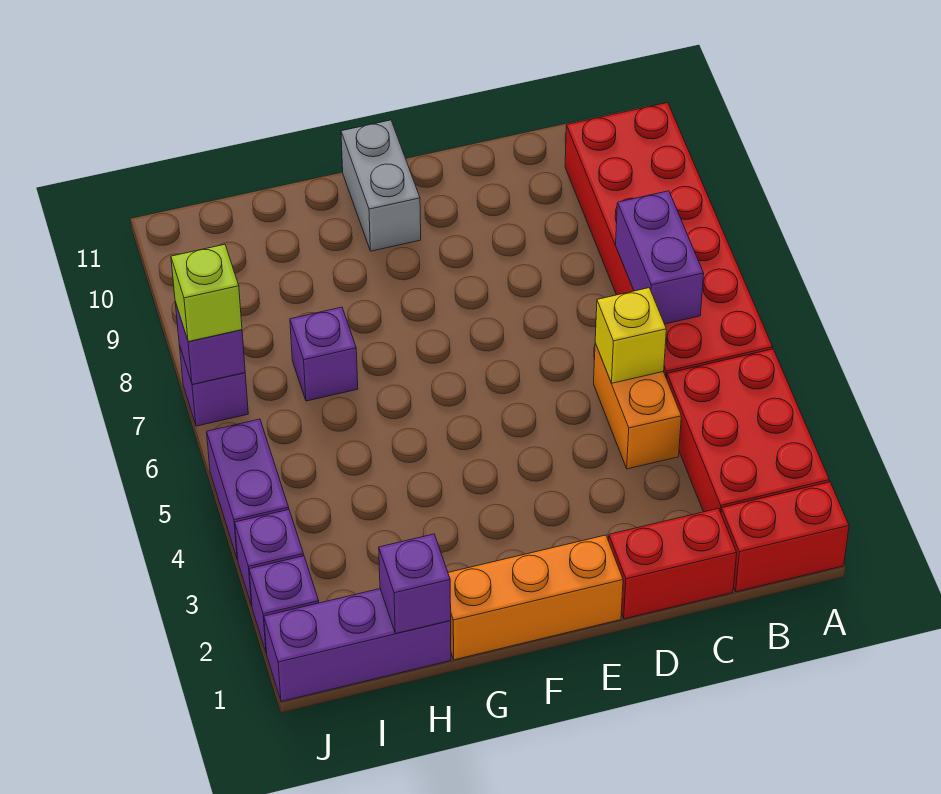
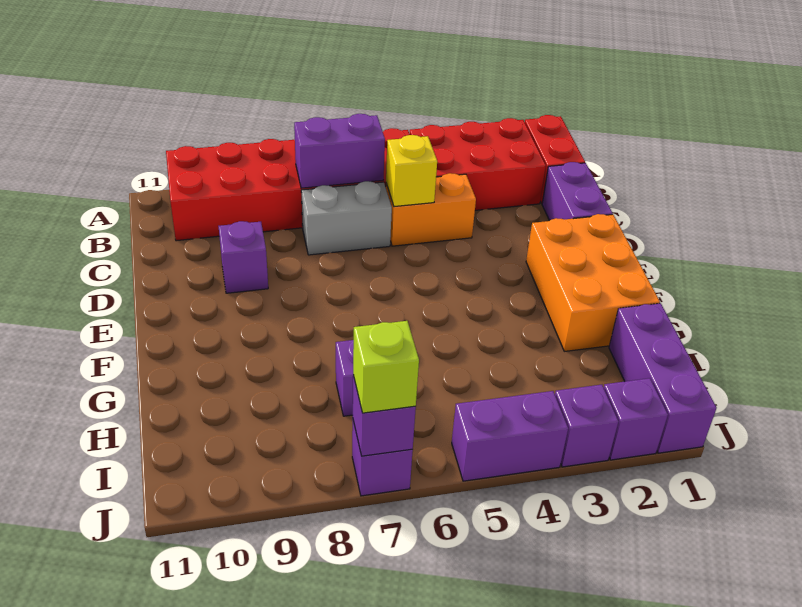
red brick C1:D1 level 1 -> purple brick C1:D1 level 1
orange brick E1:G1 level 1 -> orange brick E1:G2 level 1
grey brick F10:F11 level 1 -> grey brick C6:C7 level 1
purple brick H1 level 2 -> purple brick D9 level 1

